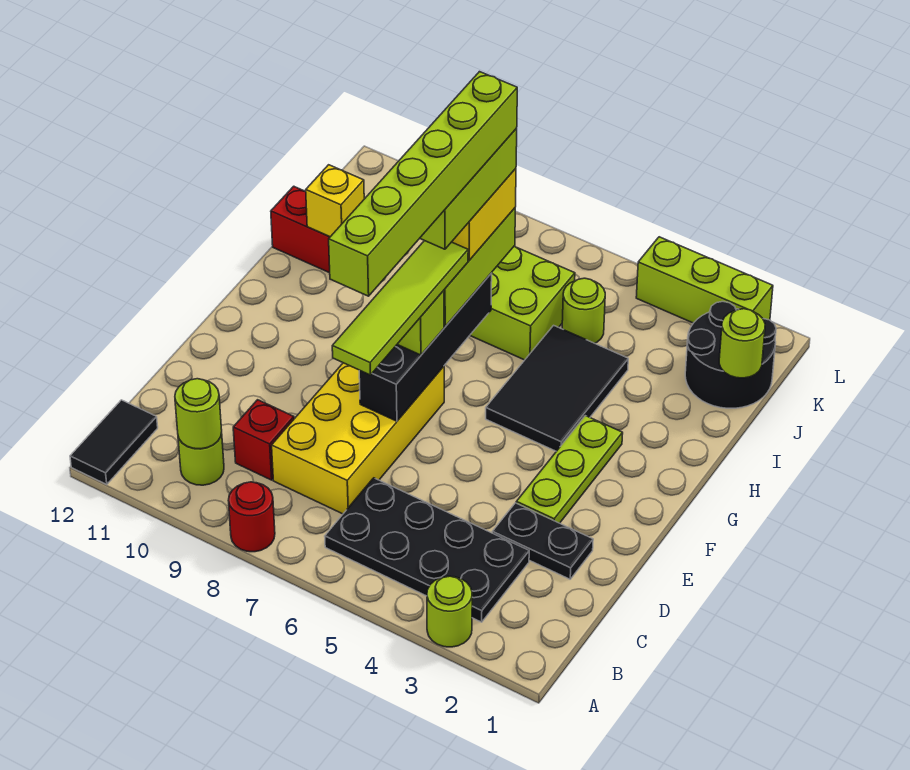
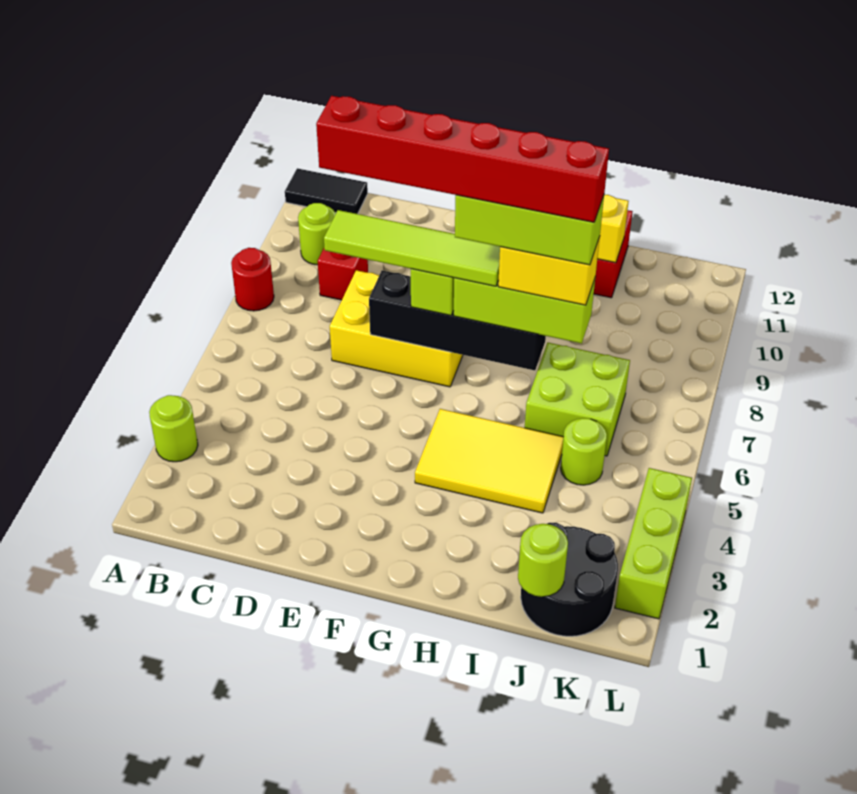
black plate B3:C6 level 1 -> none
lime round brick B10 level 2 -> none
yellow brick C7:F8 level 1 -> yellow brick D7:F8 level 1
black plate D2:D3 level 1 -> none
lime brick D7:I7 level 6 -> red brick D7:I7 level 6
lime plate E3:G3 level 1 -> none
black tile G4:I5 level 1 -> yellow tile G4:I5 level 1

